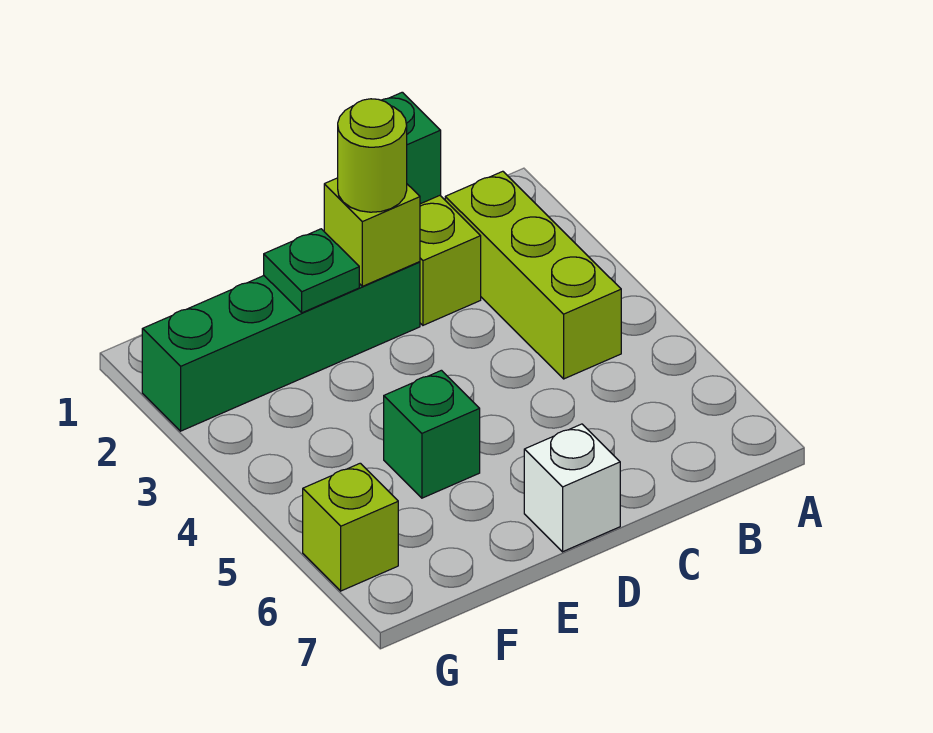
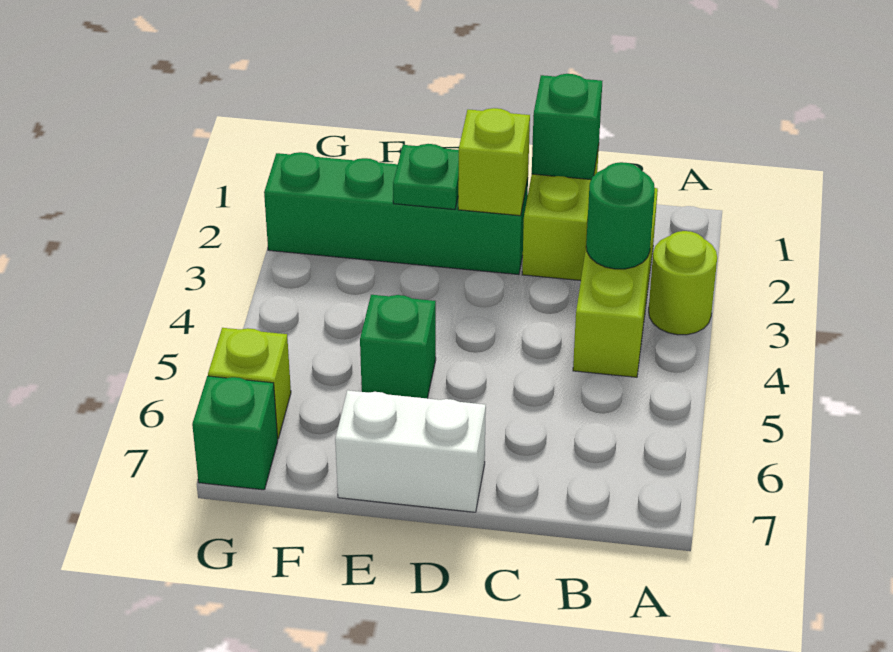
none -> green round brick B3 level 2
lime round brick D2 level 3 -> lime round brick A3 level 1
white brick D7 level 1 -> white brick D7:E7 level 1
none -> green brick G7 level 1

